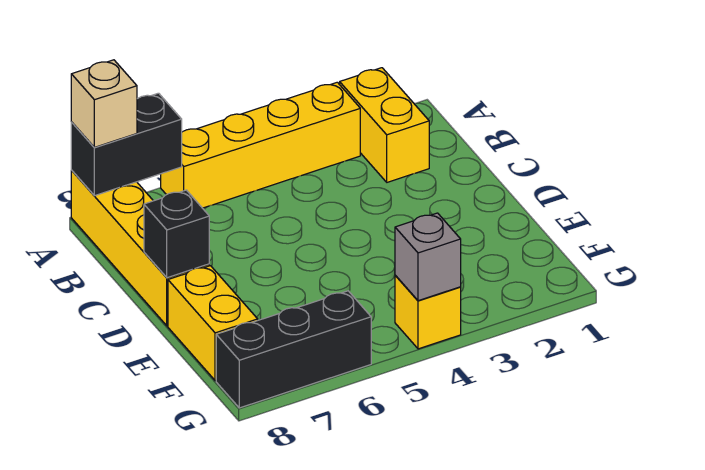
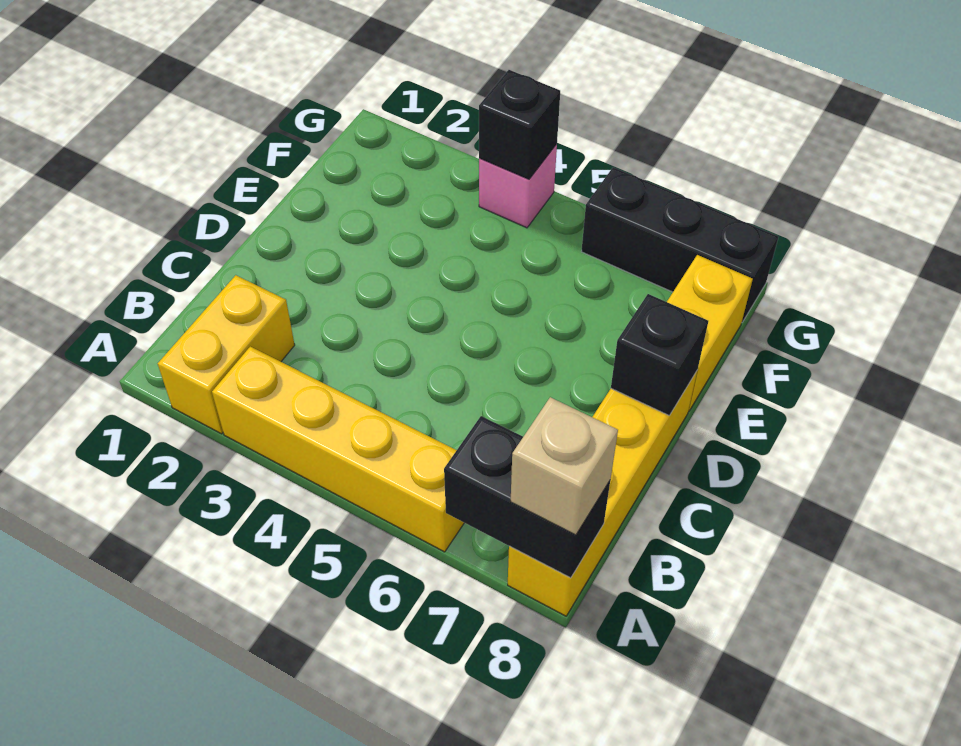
yellow brick G4 level 1 -> pink brick G4 level 1
grey brick G4 level 2 -> black brick G4 level 2

